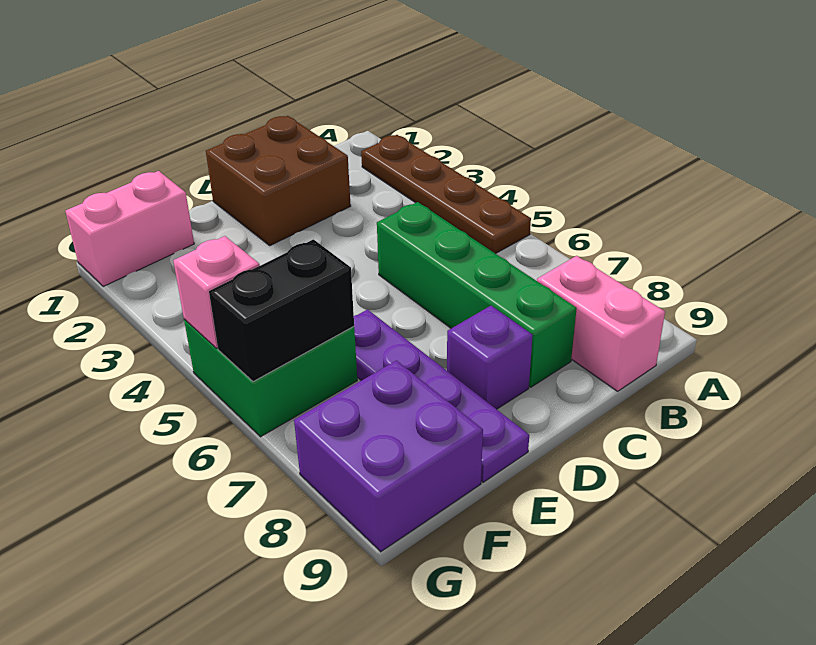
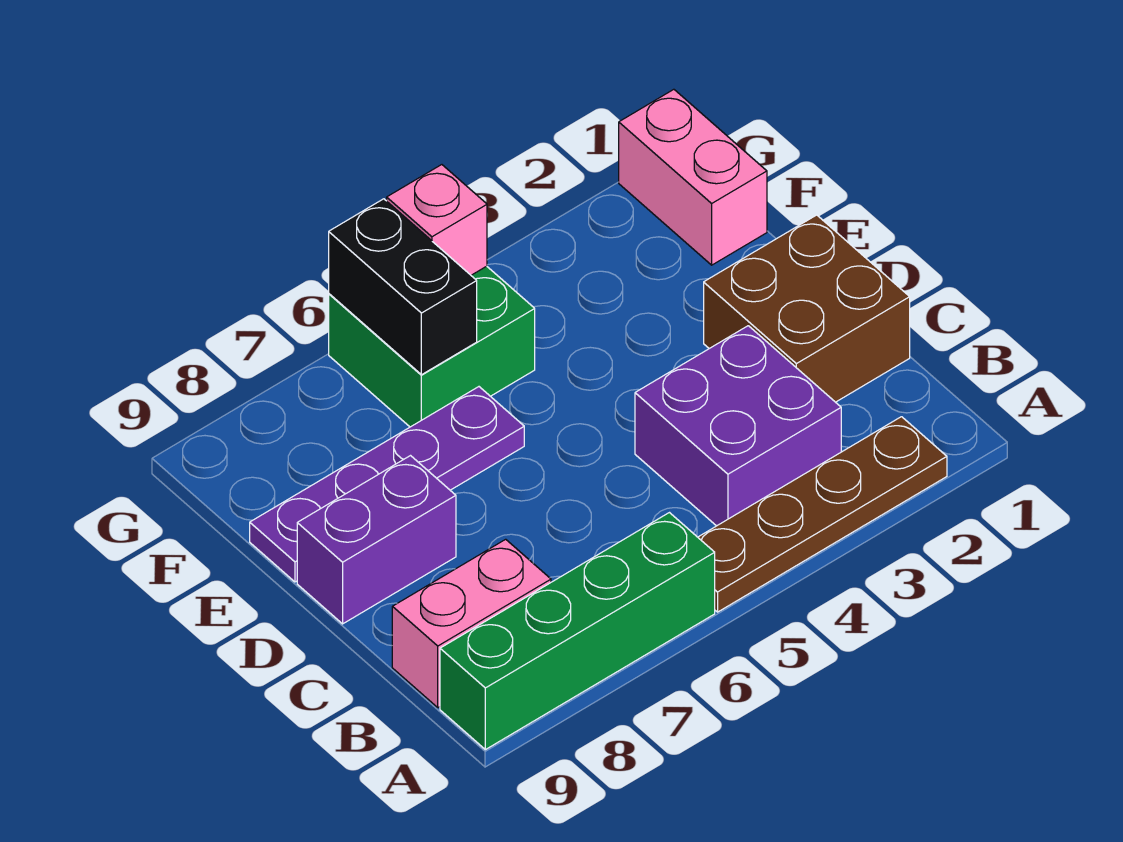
green brick C5:C8 level 1 -> green brick A6:A9 level 1
purple brick D8 level 1 -> purple brick D8:D9 level 1
purple brick F8:G9 level 1 -> purple brick B3:C4 level 1

